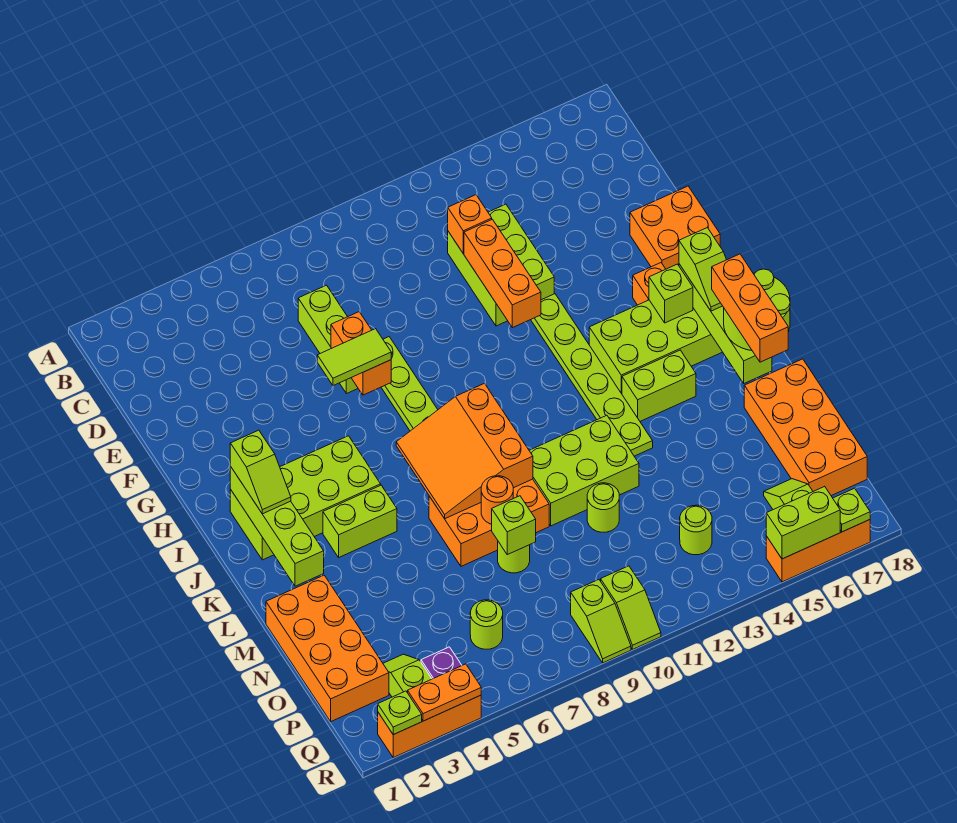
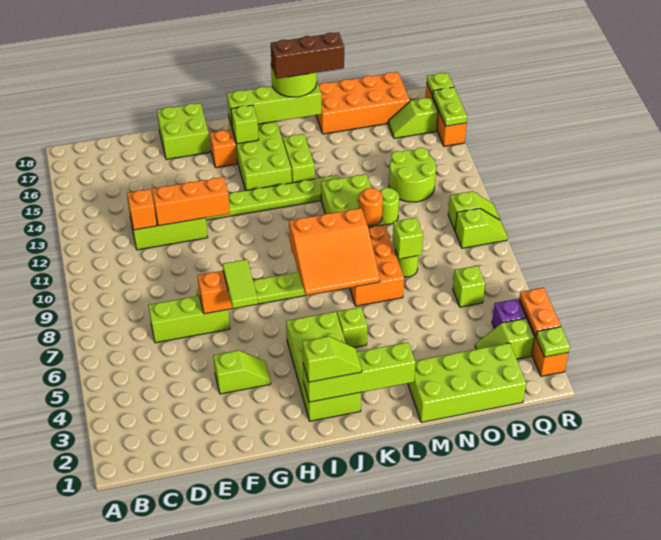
orange brick F17:G18 level 1 -> lime brick F17:G18 level 1
lime slope I17:J17 level 3 top I -> lime slope F4:G4 level 1 top F
lime brick K4:K5 level 1 -> lime brick K5 level 1
orange brick K17:M17 level 4 -> brown brick K17:M17 level 4
orange brick M1:P2 level 1 -> lime brick M1:P2 level 1
orange round brick M8 level 2 -> orange round brick M10 level 2
lime round brick P6 level 1 -> lime brick P6 level 1
lime round brick P13 level 1 -> lime round brick O12:P13 level 1
lime brick R15:R16 level 2 -> lime plate R15:R16 level 2

